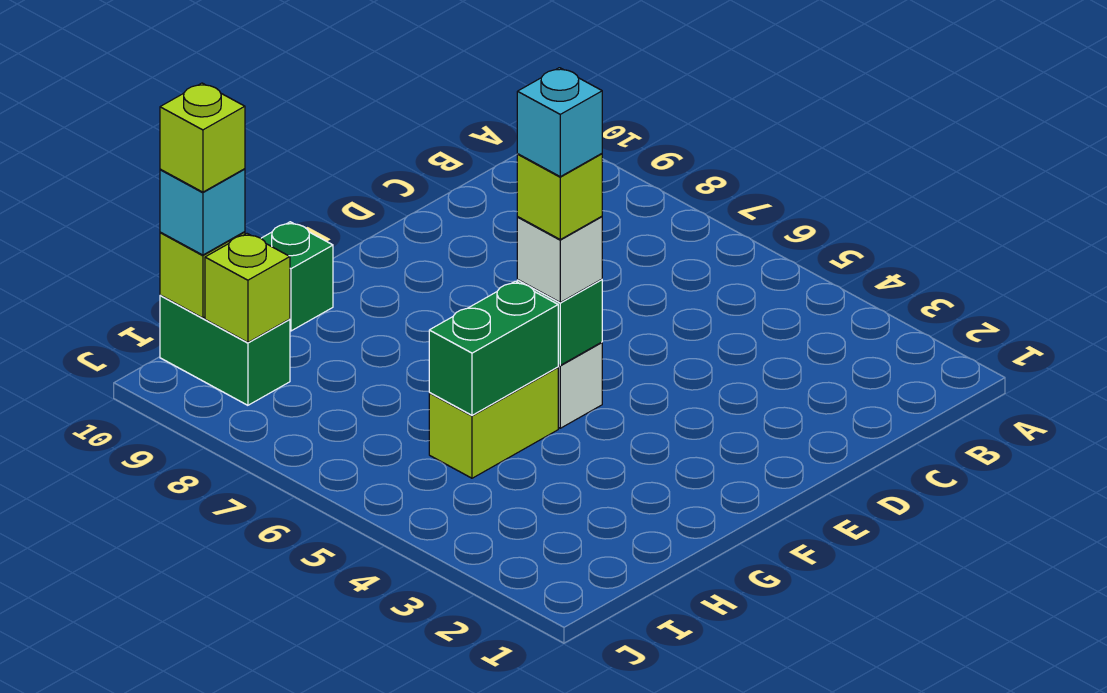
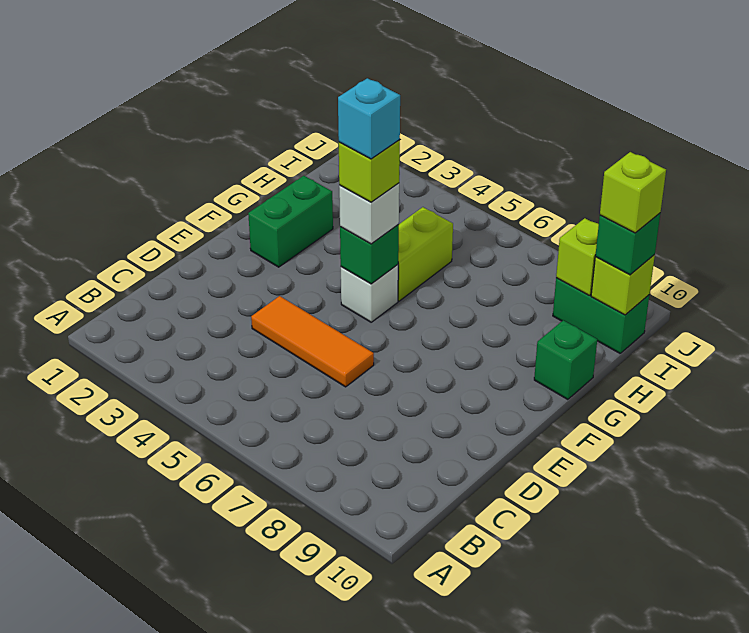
none -> orange tile D4:D6 level 1
green brick G5:H5 level 2 -> green brick F2:G2 level 1
cyan brick I10 level 3 -> green brick I10 level 3

